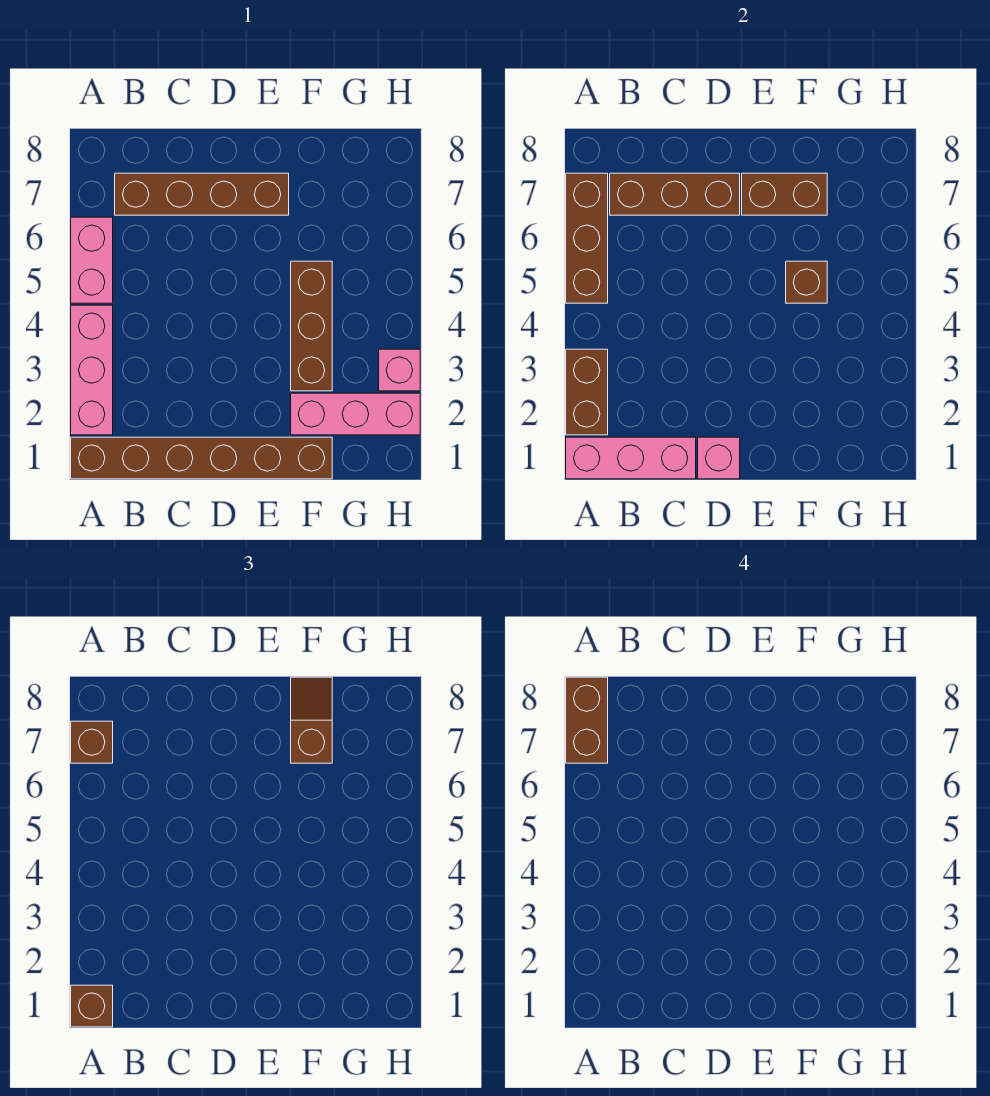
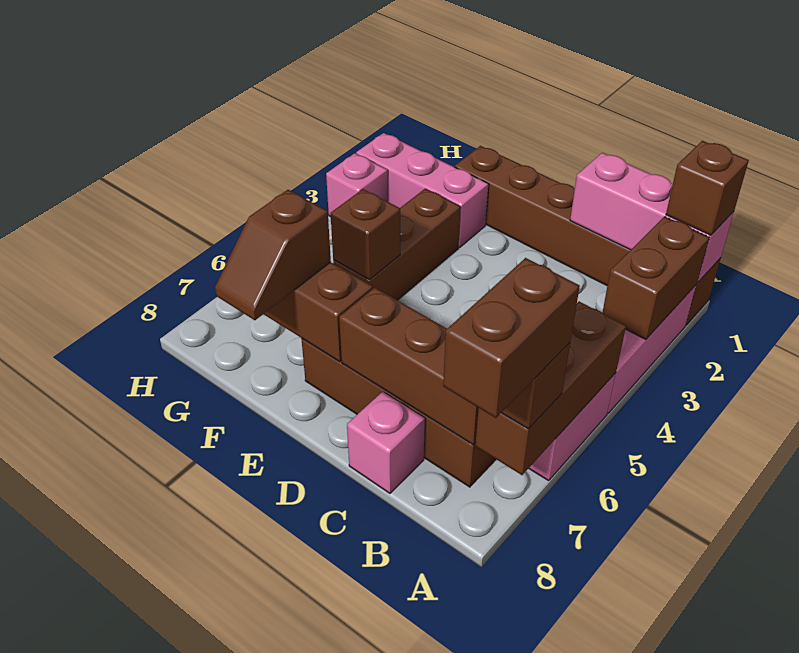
pink brick D1 level 2 -> pink brick C8 level 1

